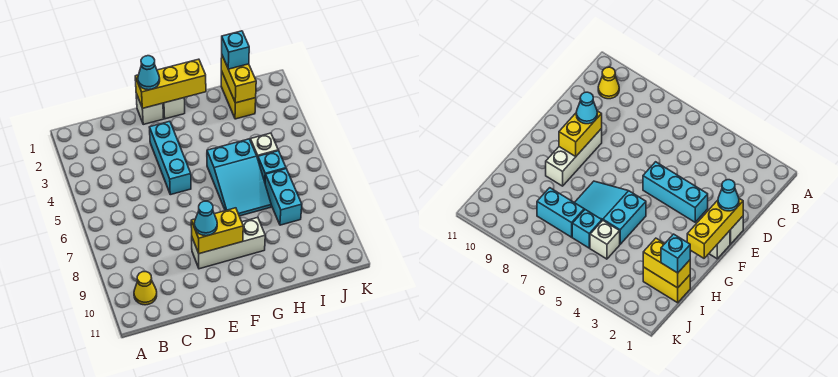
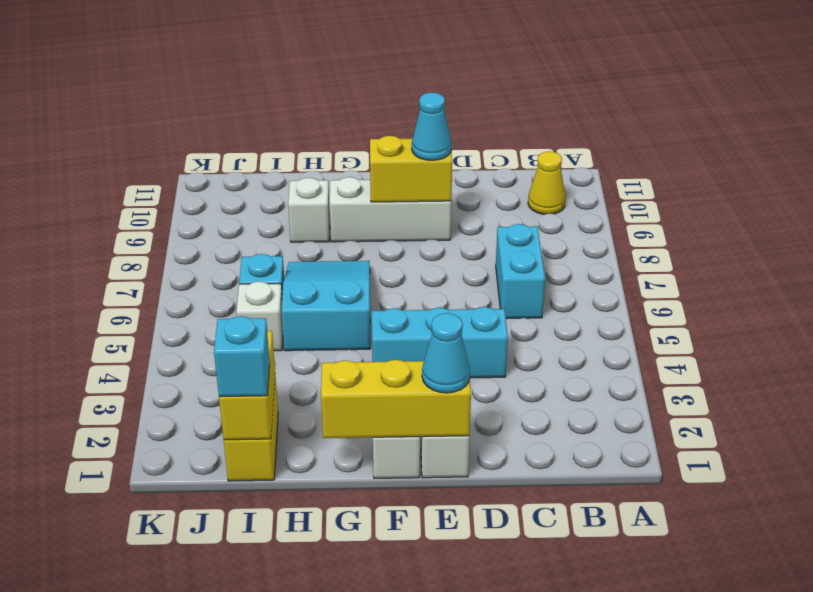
cyan brick E3:E5 level 1 -> cyan brick D4:F4 level 1
none -> white brick H9 level 1
cyan brick I7:I8 level 1 -> cyan brick C6:C7 level 1

